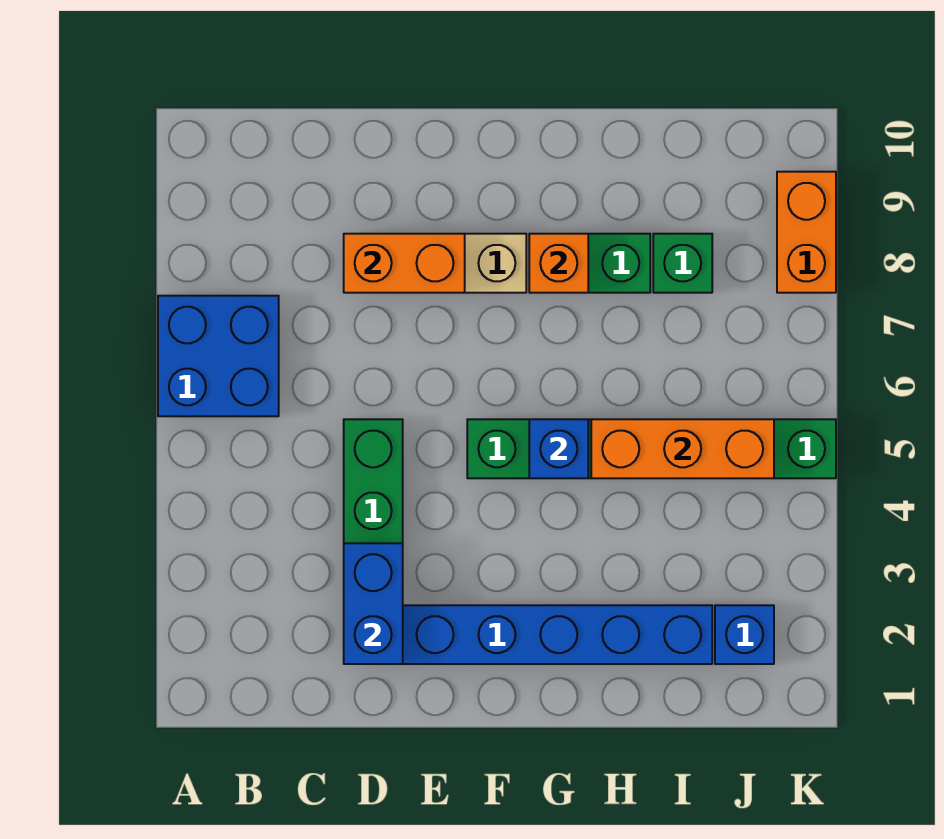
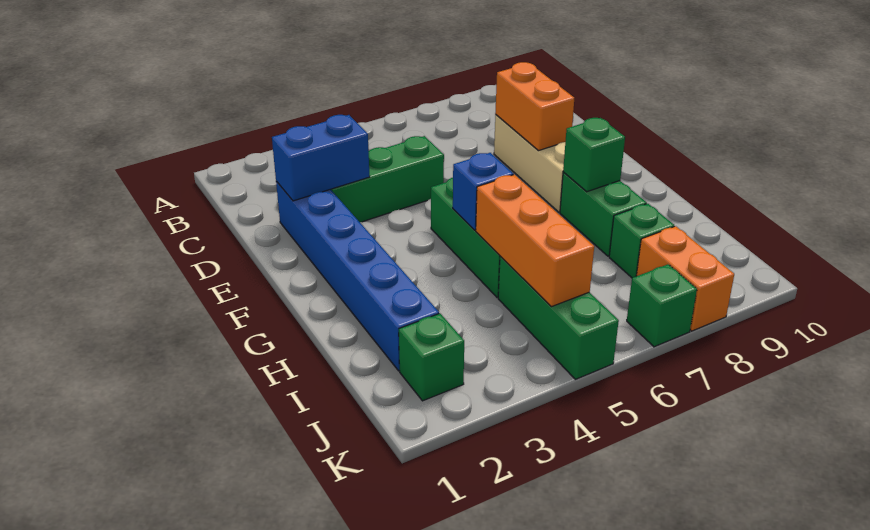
blue brick A6:B7 level 1 -> none
orange brick G8 level 2 -> green brick G8 level 2
blue brick J2 level 1 -> green brick J2 level 1
none -> green brick K7 level 1
orange brick K8:K9 level 1 -> orange brick J8:K8 level 1

